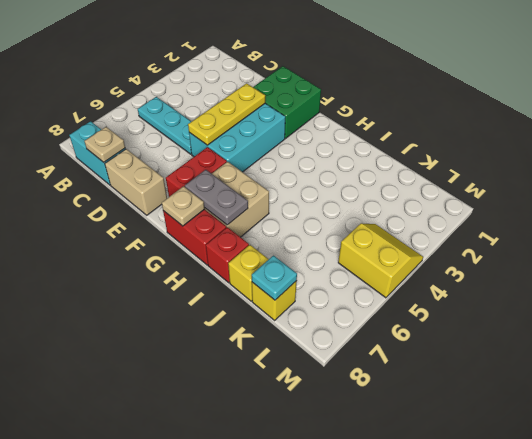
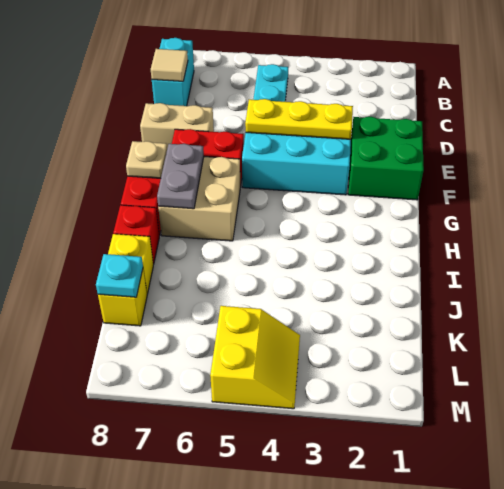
tan plate C8 level 2 -> tan tile C8 level 2
tan brick D8:E8 level 1 -> tan brick E7:E8 level 1

